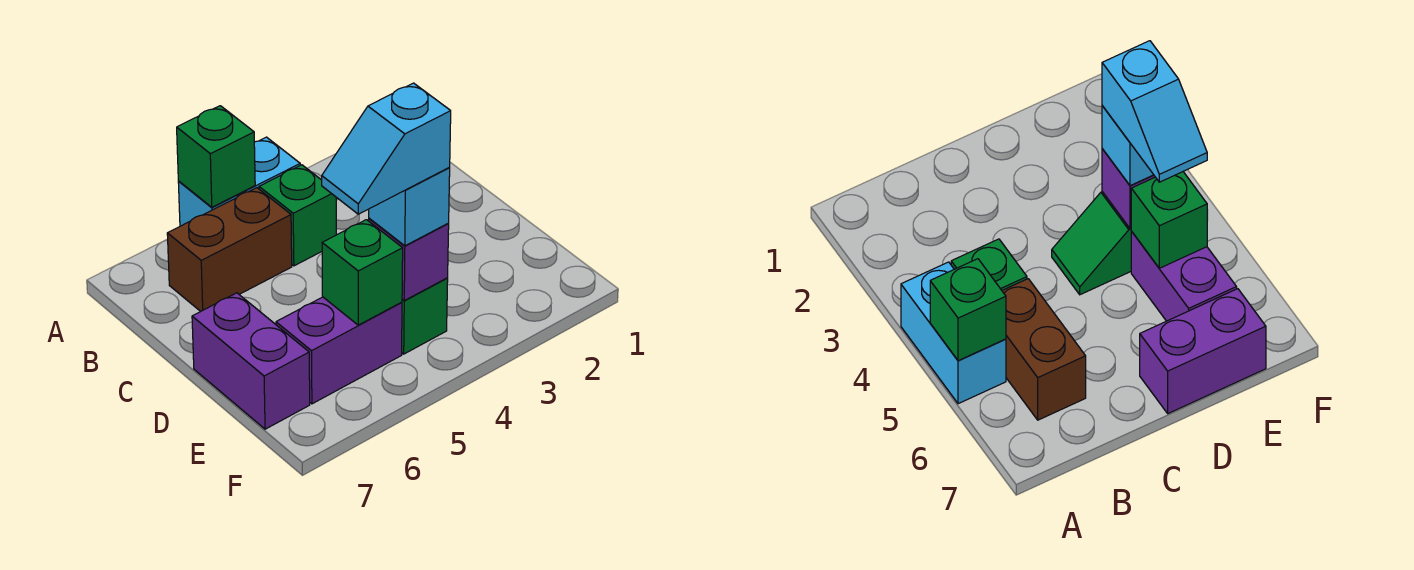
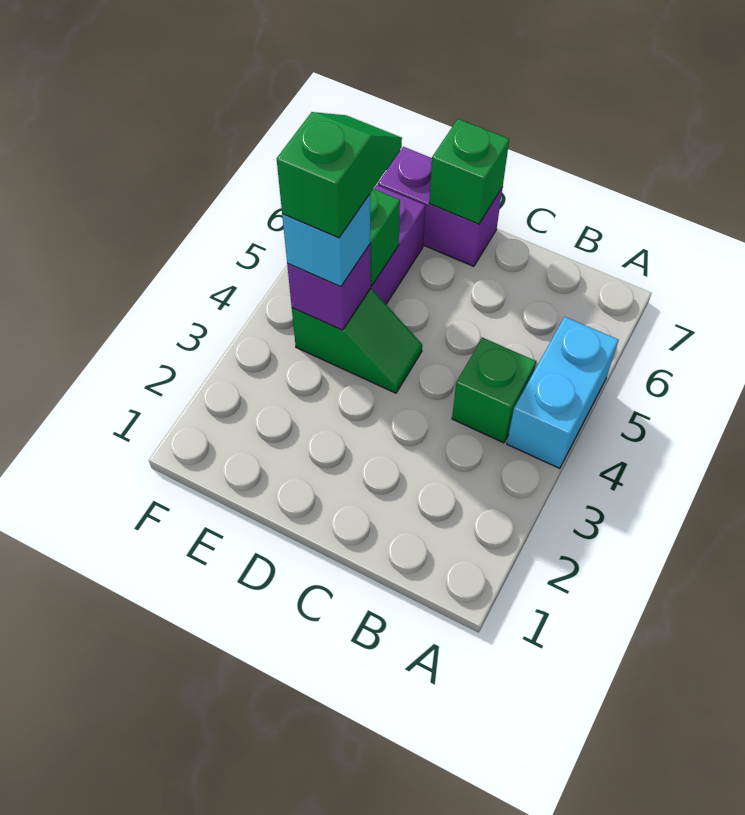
green brick A5 level 2 -> green brick D7 level 2
brown brick B5:B6 level 1 -> none
cyan slope E4:E5 level 4 top 4 -> green slope E4:E5 level 4 top 4

